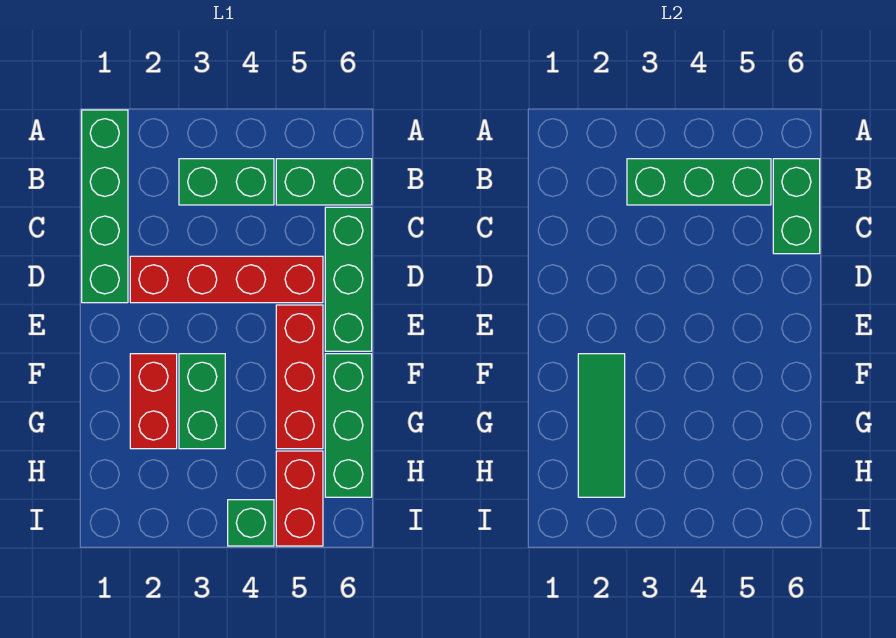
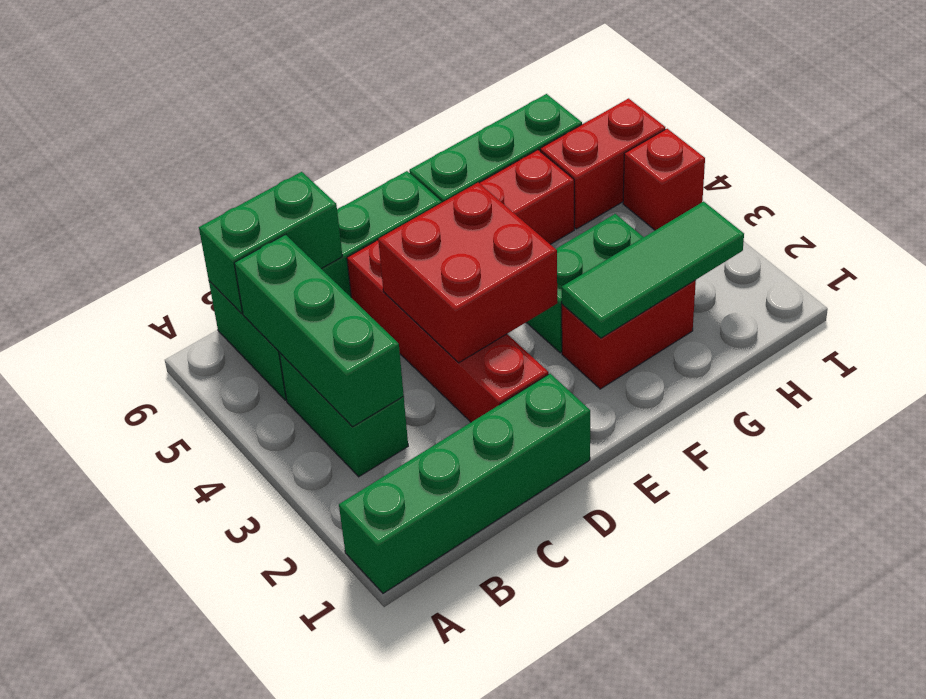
none -> red brick D3:E4 level 2
green brick I4 level 1 -> red brick I4 level 1

